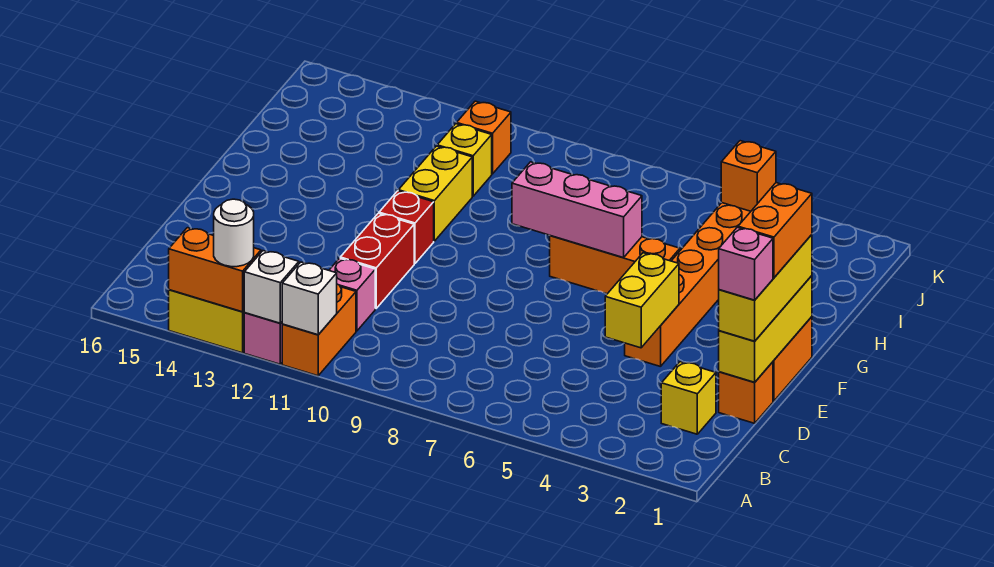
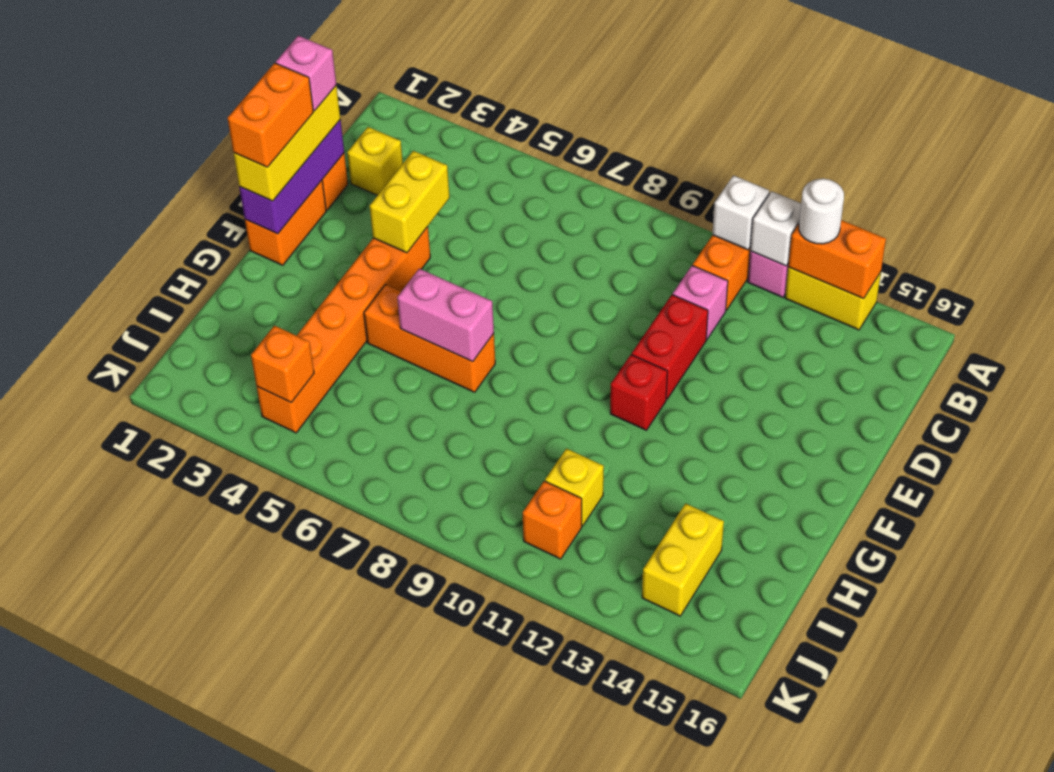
yellow brick D1:F1 level 2 -> purple brick D1:F1 level 2
pink brick G6:G8 level 2 -> pink brick G6:G7 level 2
yellow brick G11:H11 level 1 -> yellow brick I14:J14 level 1

